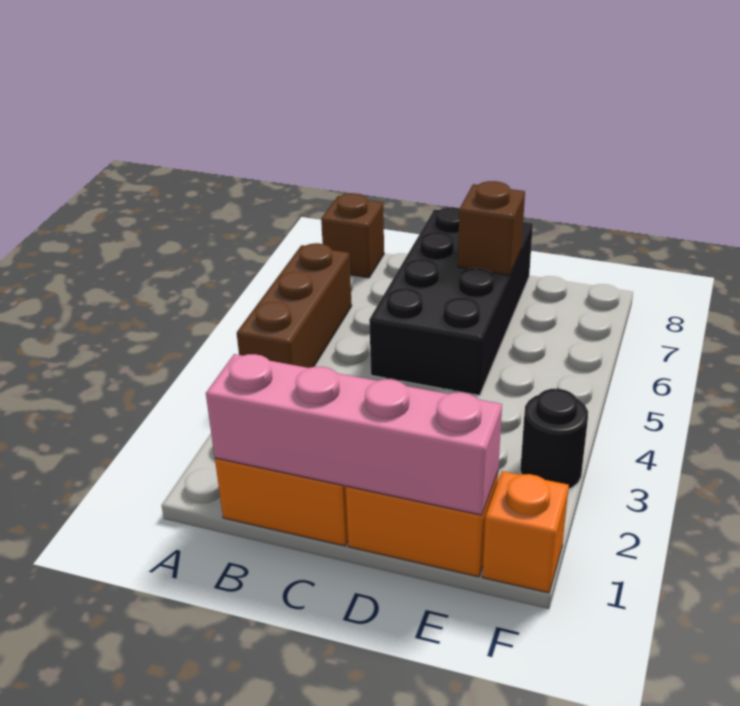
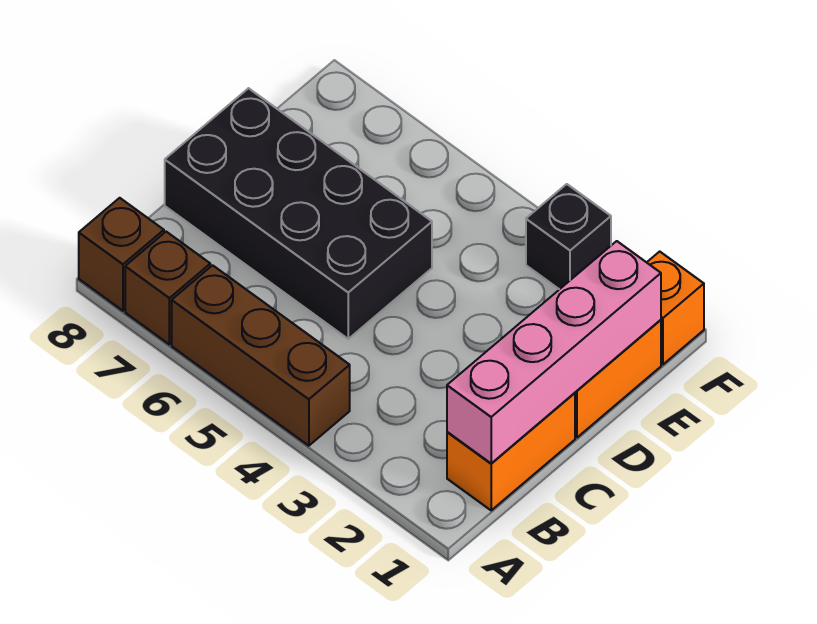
brown brick D7 level 2 -> brown brick A7 level 1
black round brick F3 level 1 -> black brick F3 level 1

